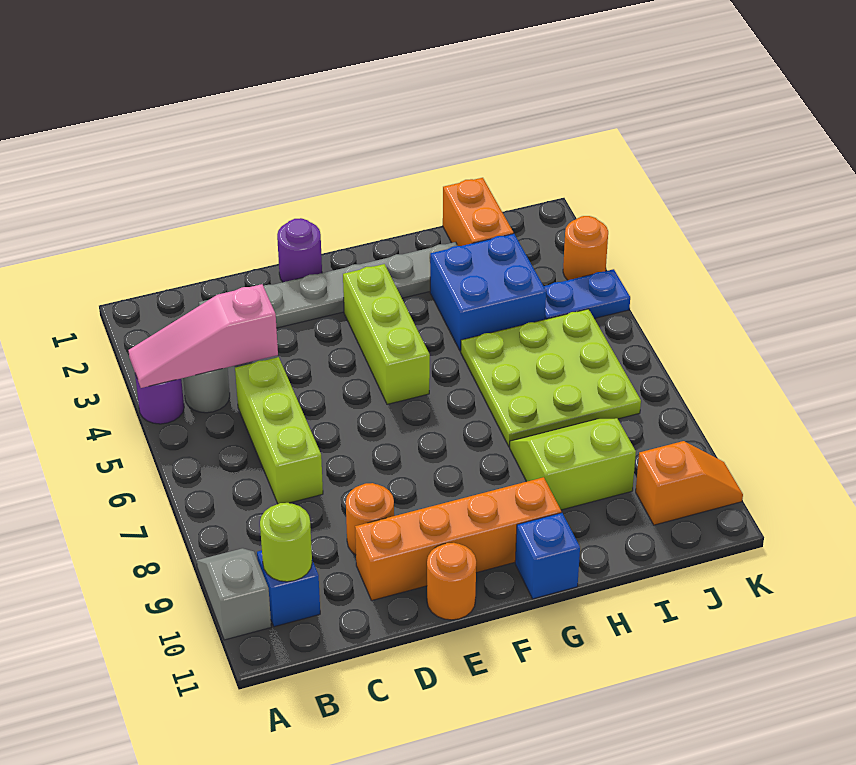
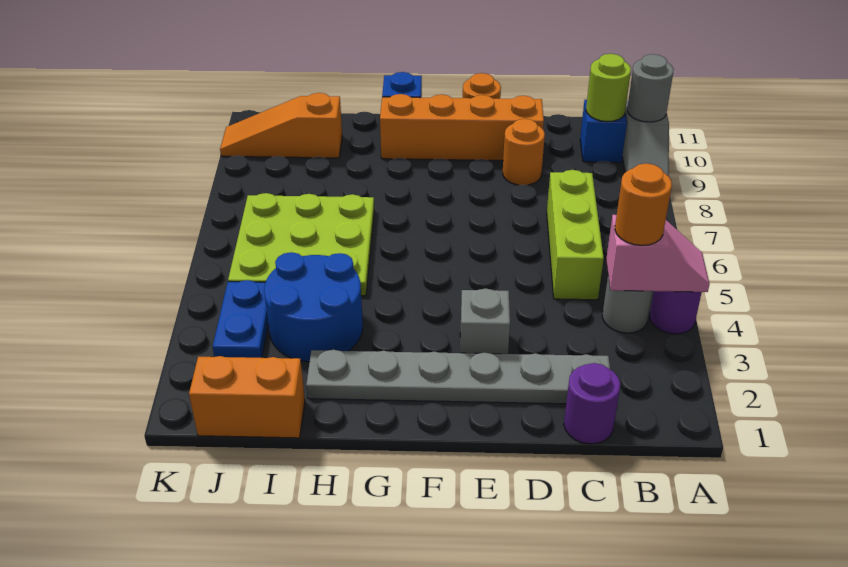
pink slope A4:C4 level 2 top C -> pink slope A4:B4 level 2 top B
none -> grey round brick A10 level 2
purple round brick E1 level 1 -> purple round brick C1 level 1
none -> grey brick E3 level 1
lime brick F3:F5 level 1 -> none
blue brick H3:I4 level 1 -> blue round brick H3:I4 level 1
lime slope H8:I9 level 1 top 9 -> none
orange brick I1:I2 level 1 -> orange brick I1:J1 level 1
blue plate J4:K4 level 1 -> blue plate J3:J4 level 1
orange slope J10:K10 level 1 top J -> orange slope I10:K10 level 1 top I
orange round brick K3 level 1 -> orange round brick B4 level 3

